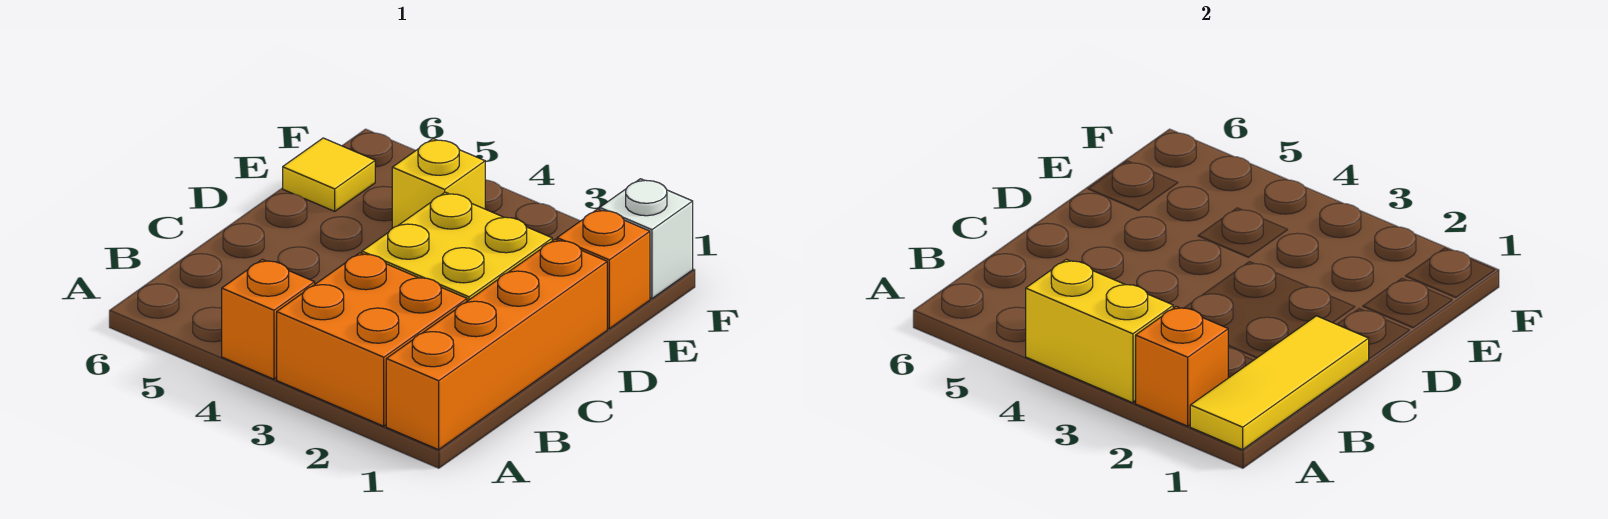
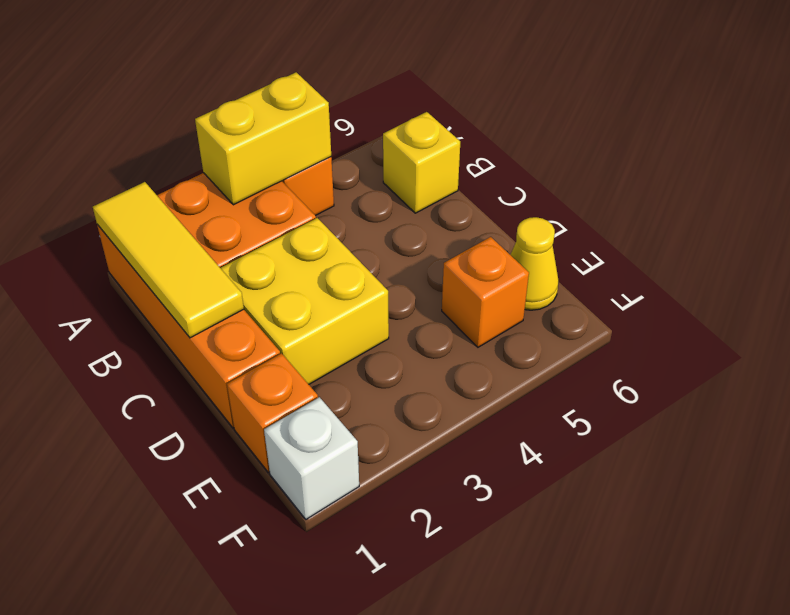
orange brick A2 level 2 -> orange brick E5 level 1
yellow brick E4 level 1 -> yellow brick B6 level 1
yellow tile E6 level 1 -> yellow cone E6 level 1

